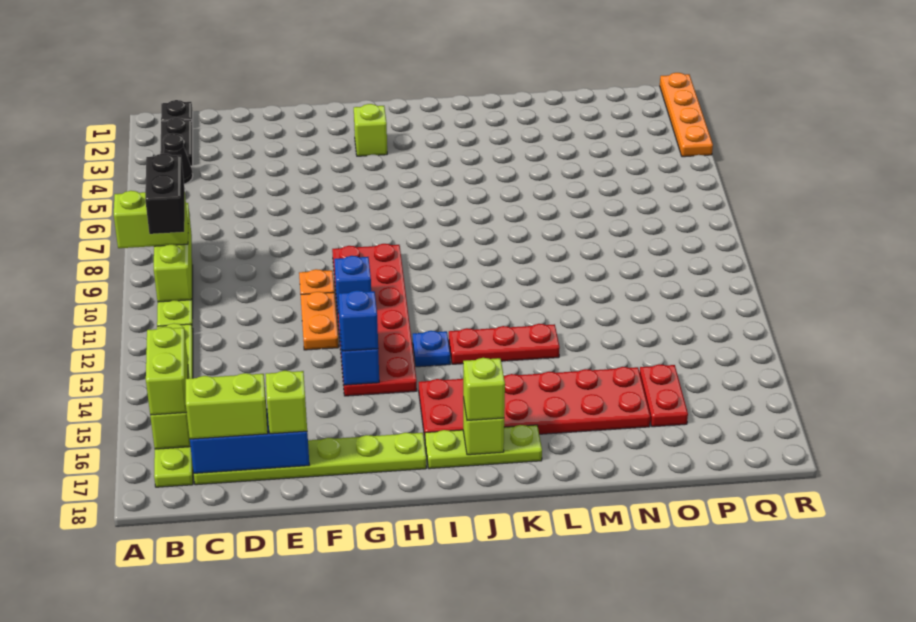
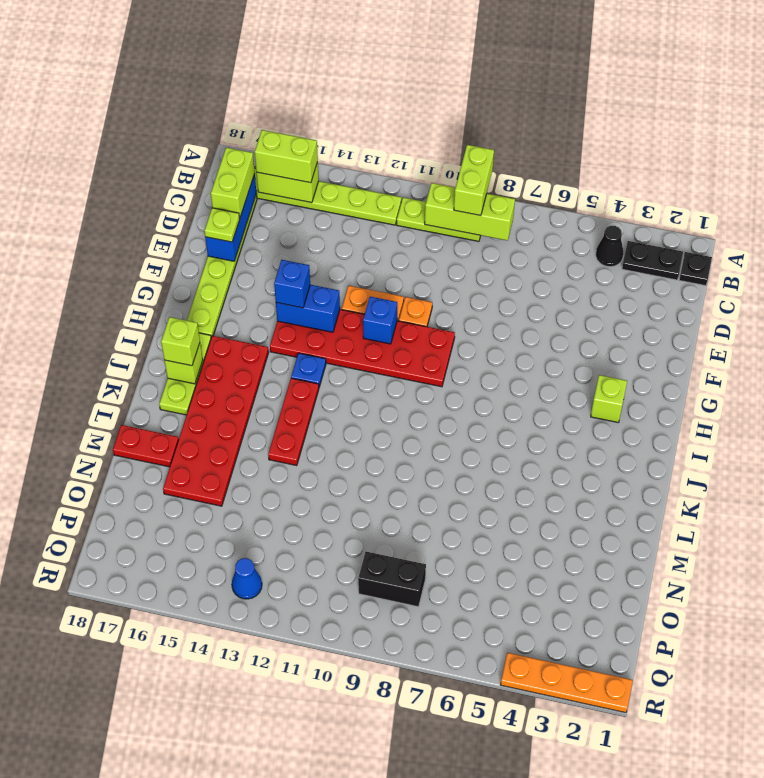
black brick B9:B10 level 4 -> black brick P8:P9 level 1
lime brick E17 level 3 -> lime plate E17 level 3
red plate O15:O16 level 1 -> red plate M17:M18 level 1
none -> blue cone Q13 level 1

